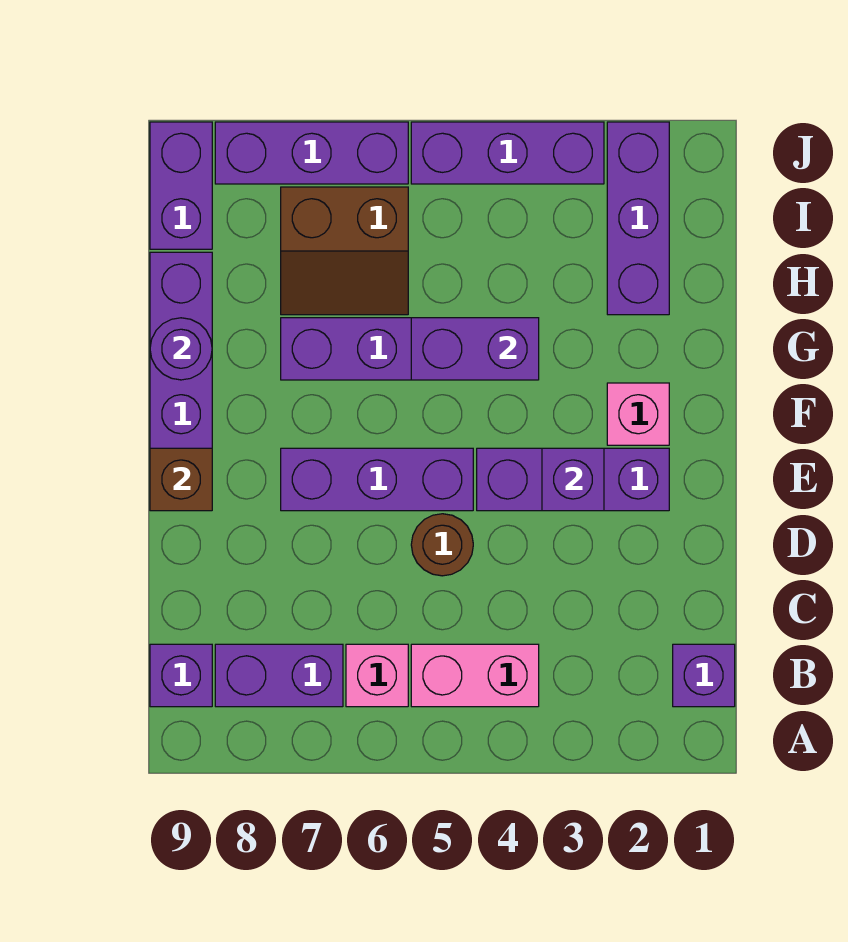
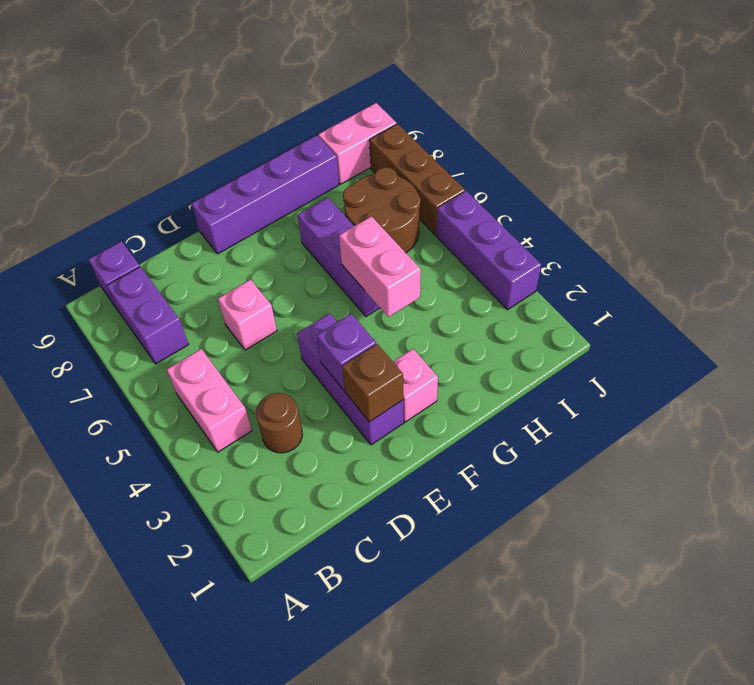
purple brick B1 level 1 -> none
pink brick B6 level 1 -> pink brick D6 level 1
brown round brick D5 level 1 -> brown round brick C3 level 1
purple brick E5:E7 level 1 -> none
brown brick E9 level 2 -> brown brick E2 level 2
purple brick G4:G5 level 2 -> pink brick G4:G5 level 2
purple round brick G9 level 2 -> none
purple brick H2:J2 level 1 -> none
brown slope H6:I7 level 1 top I -> brown round brick H6:I7 level 1
purple brick I9:J9 level 1 -> pink brick I9:J9 level 1
purple brick J6:J8 level 1 -> brown brick J6:J8 level 1

